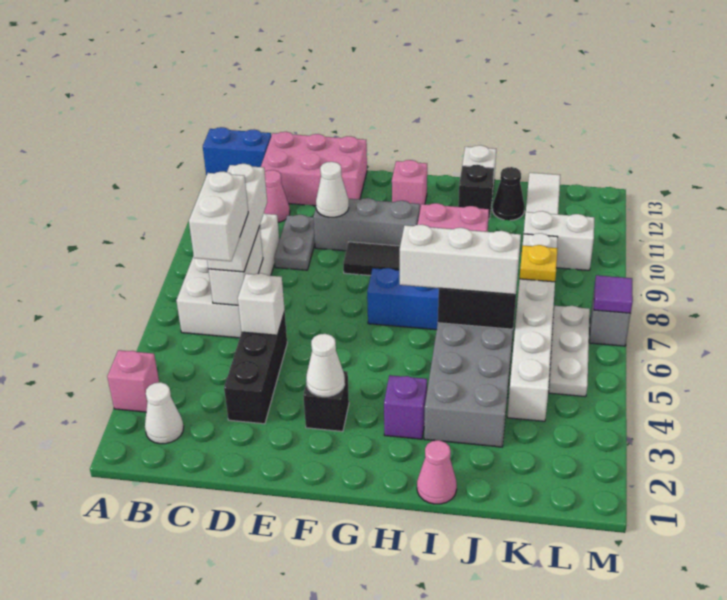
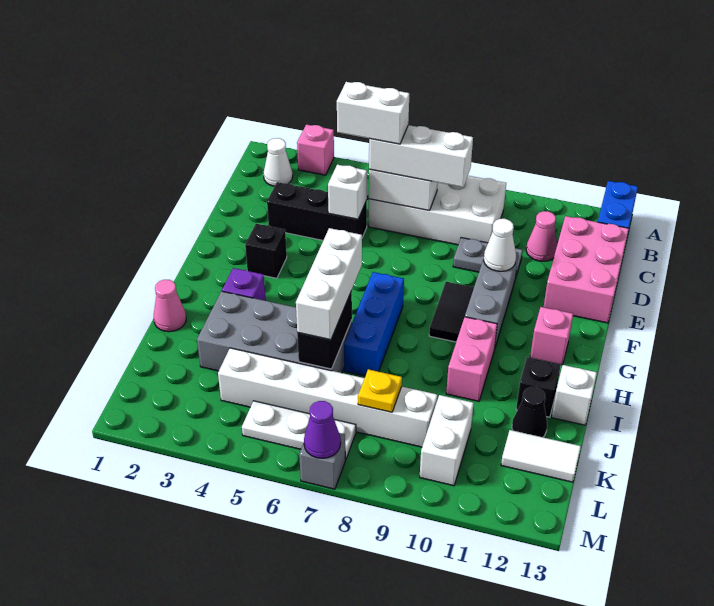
white cone F3 level 2 -> none
purple tile M7 level 2 -> purple cone M7 level 2

